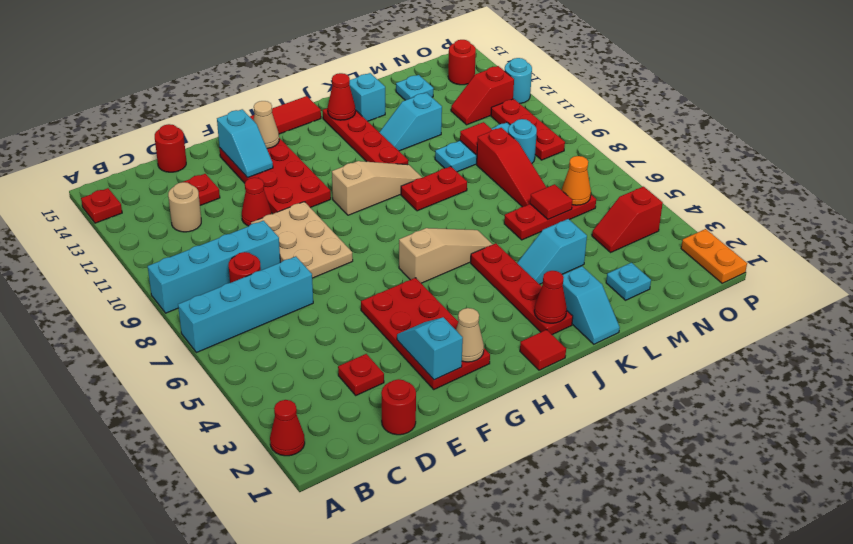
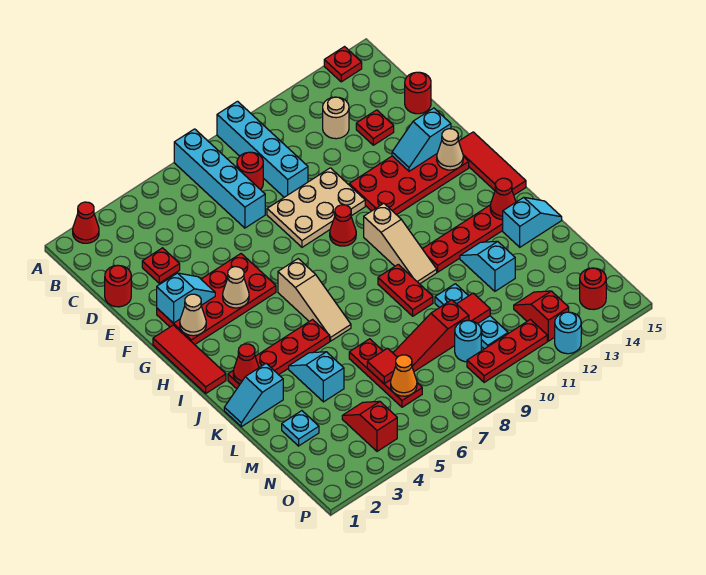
red cone E11 level 1 -> red cone G9 level 1
none -> tan cone G4 level 2
red tile I1 level 1 -> red tile G1:I1 level 1
cyan plate M14 level 1 -> none
orange plate P1:P2 level 1 -> none

